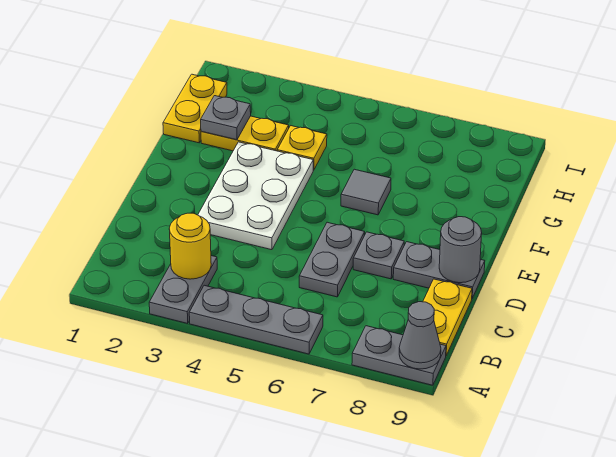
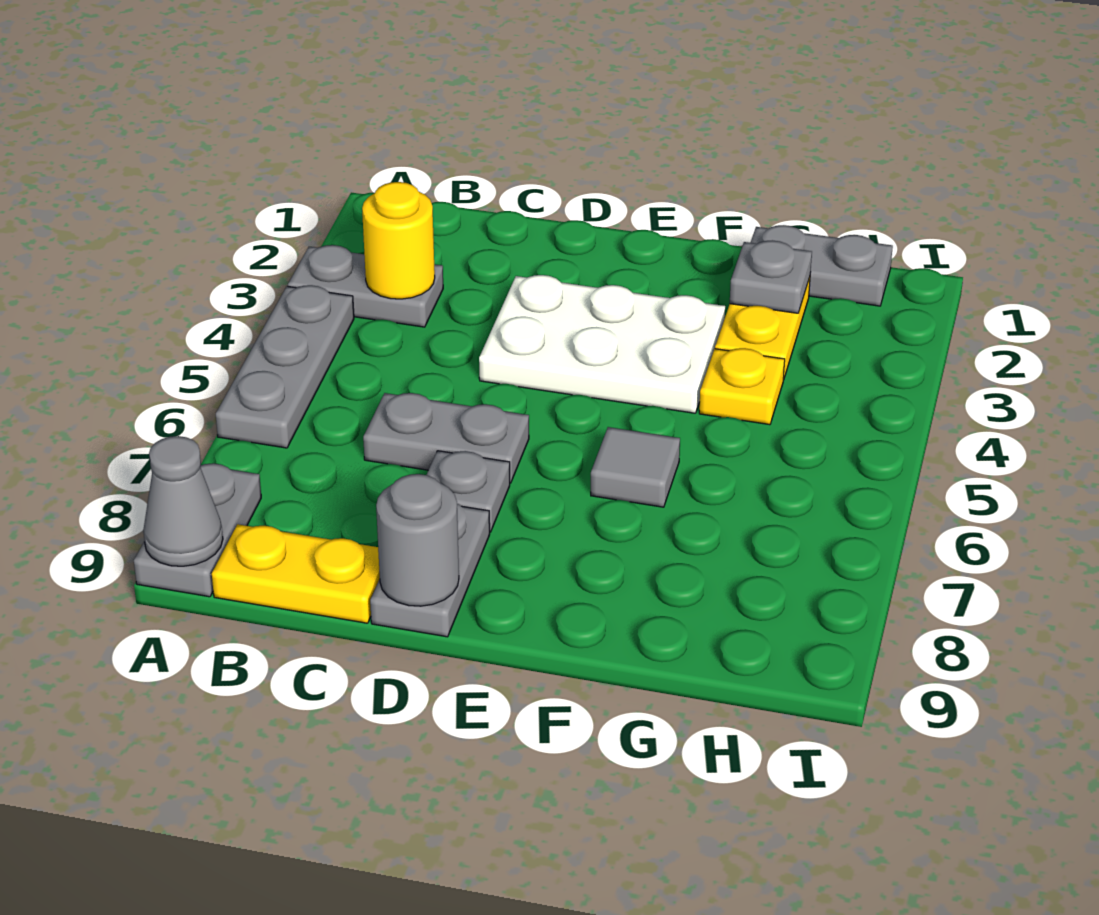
yellow plate G1:H1 level 1 -> grey plate G1:H1 level 1

